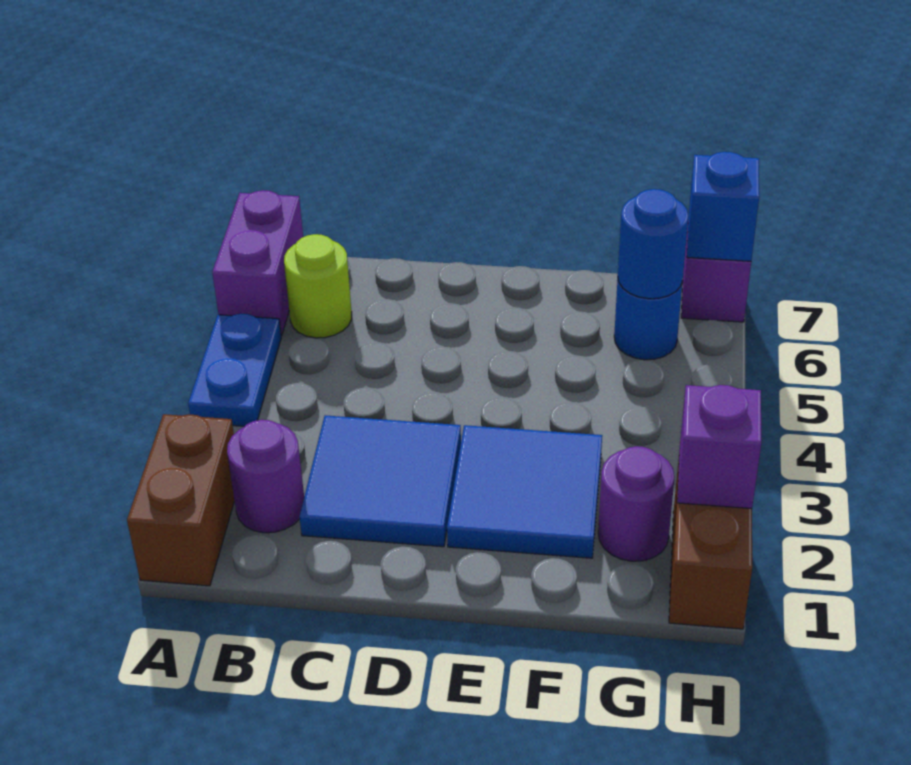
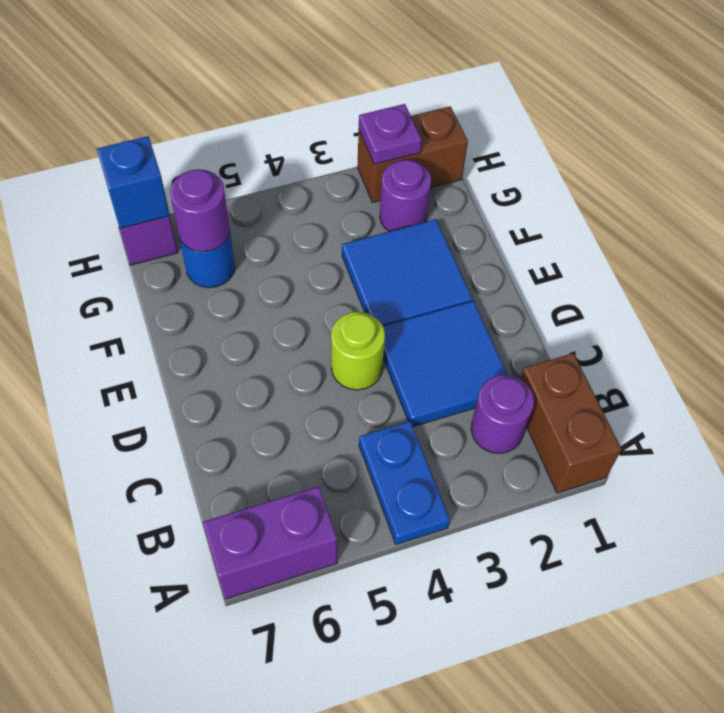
brown brick A1:A2 level 1 -> brown brick A1:B1 level 1
blue plate A4:A5 level 1 -> blue plate A4:B4 level 1
lime round brick B6 level 1 -> lime round brick D4 level 1
blue round brick G6 level 2 -> purple round brick G6 level 2
purple brick H2 level 2 -> purple plate H2 level 2

